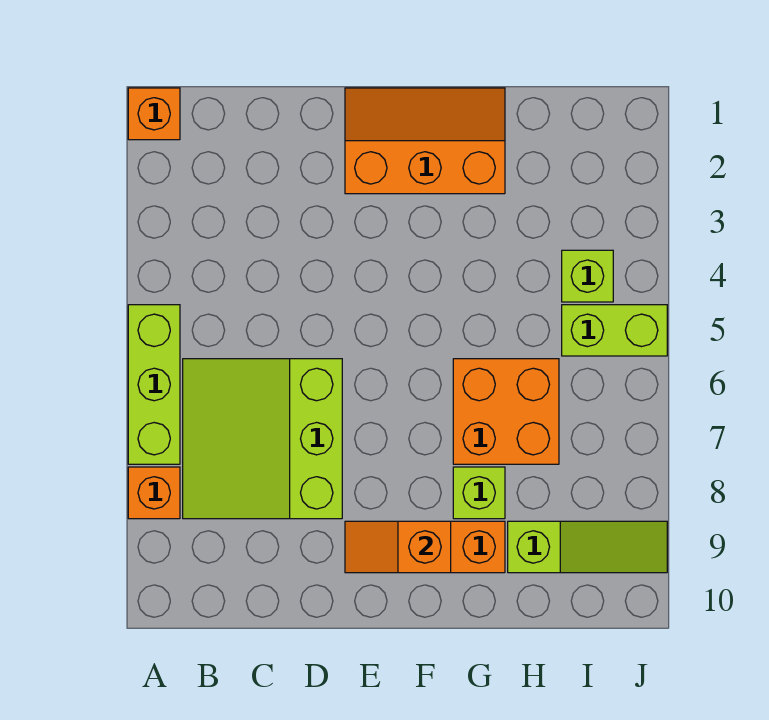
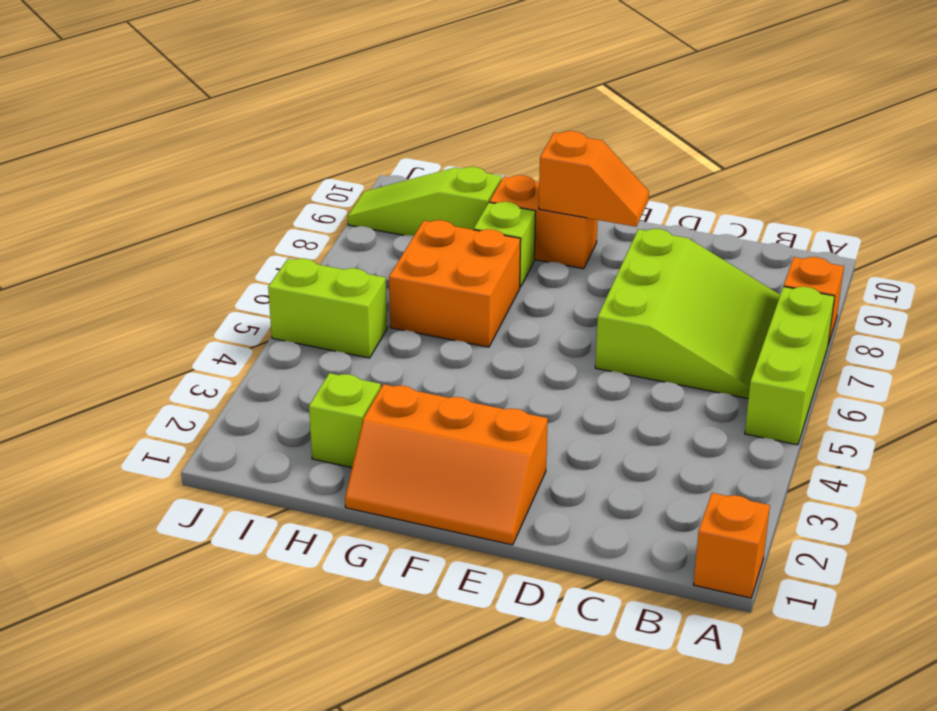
lime brick I4 level 1 -> lime brick H2 level 1

